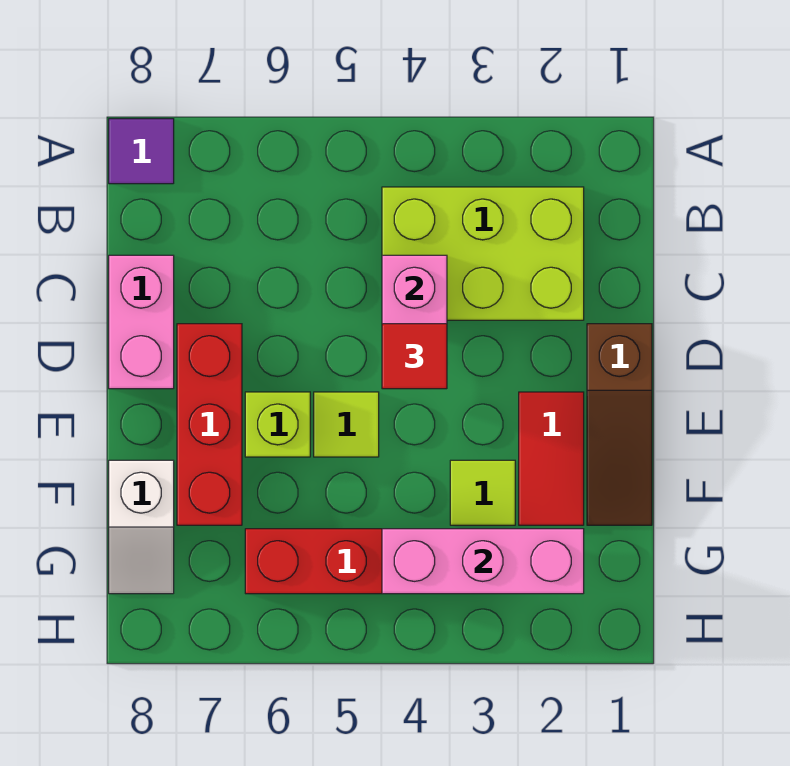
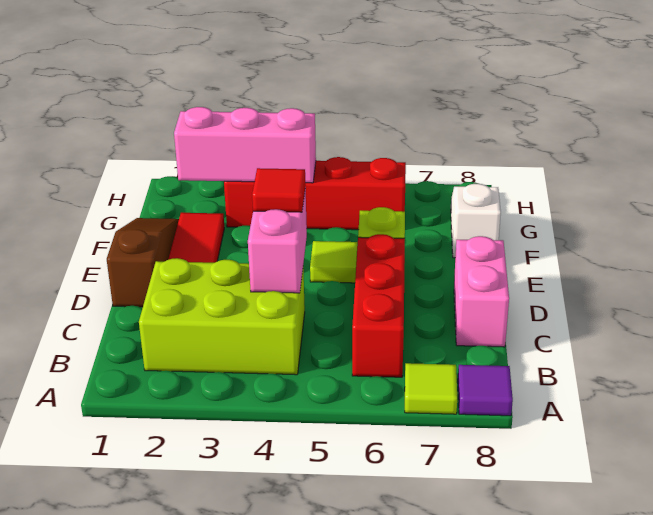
red brick D7:F7 level 1 -> red brick B6:D6 level 1
lime tile F3 level 1 -> lime tile A7 level 1

